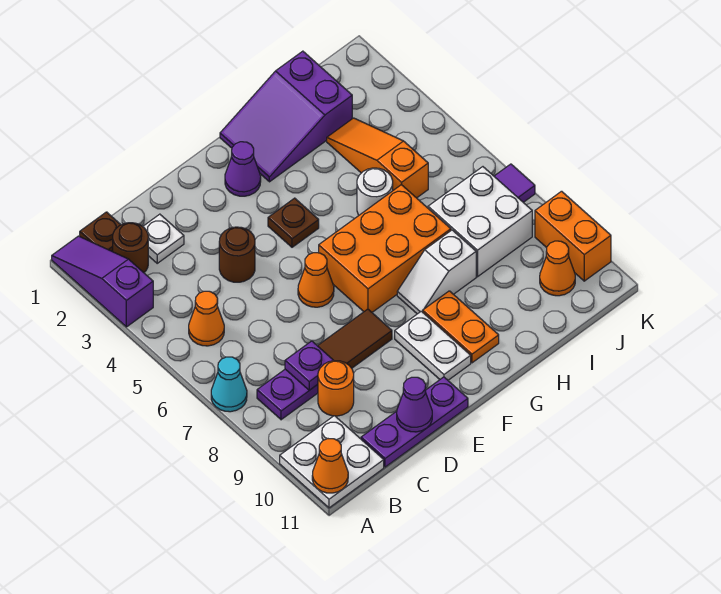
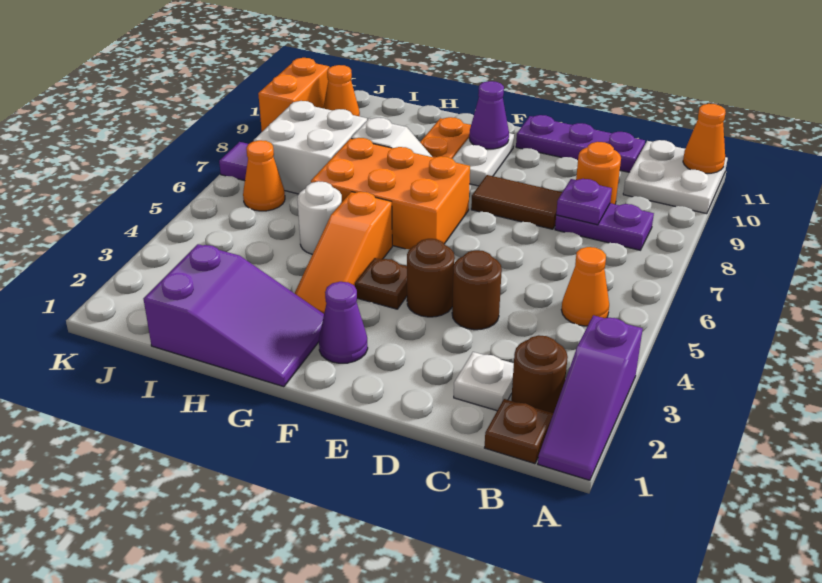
cyan cone A7 level 1 -> none
purple cone D11 level 2 -> purple cone F10 level 2
none -> brown round brick E4 level 1
orange cone E6 level 1 -> orange cone J6 level 1
orange slope I3:I5 level 1 top 5 -> orange slope G3:G5 level 1 top 5

